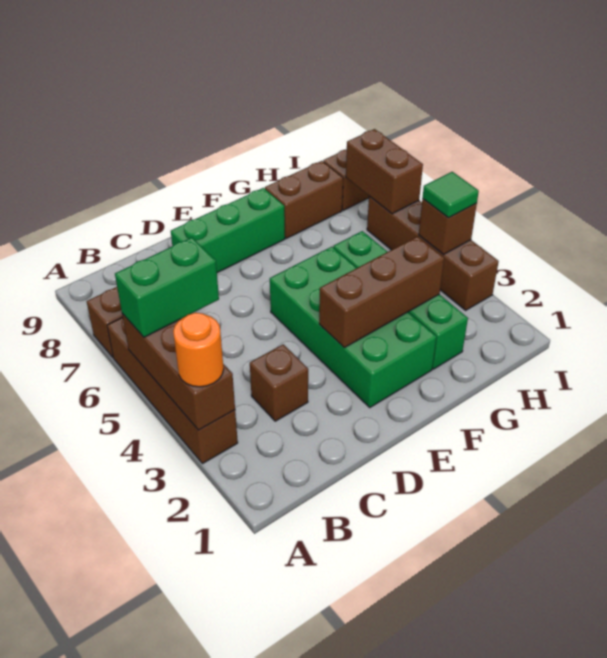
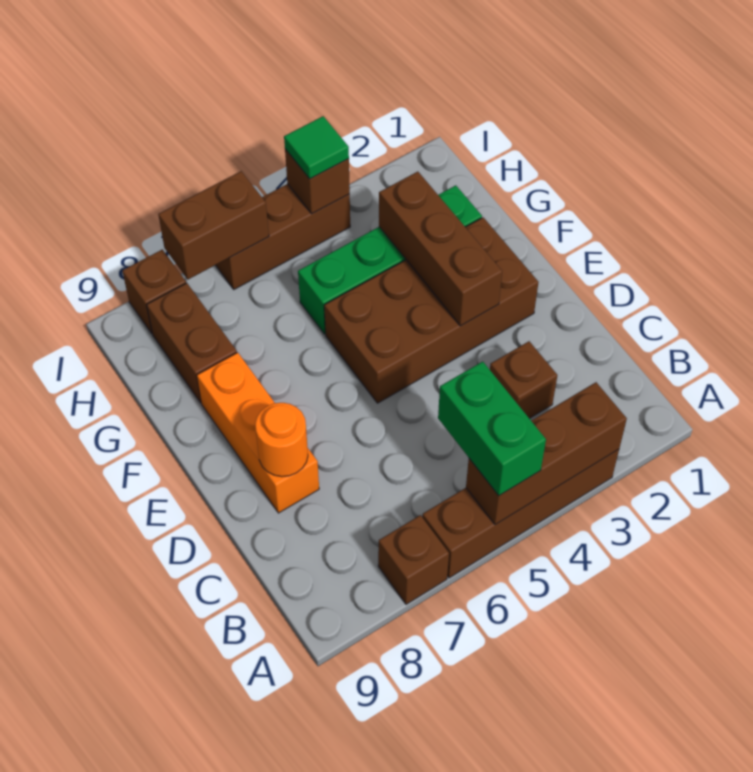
orange round brick A3 level 3 -> orange round brick D8 level 2
green brick D8:F8 level 1 -> orange brick D8:F8 level 1
green brick E2:F5 level 1 -> brown brick E2:F5 level 1
brown brick I3:I6 level 1 -> brown brick I4:I6 level 1

